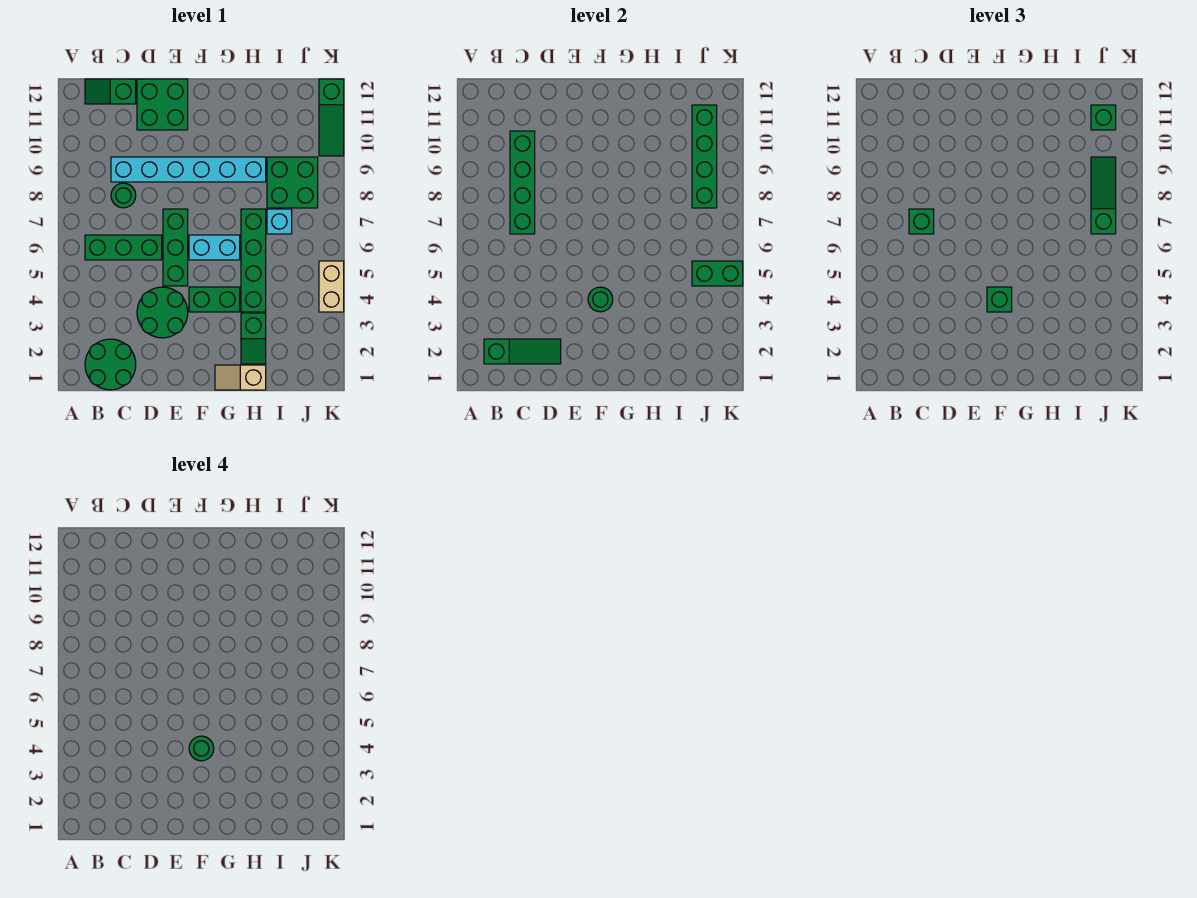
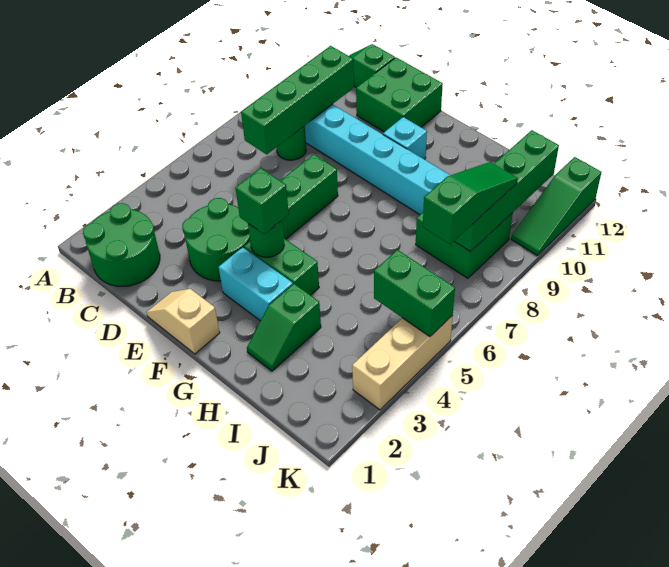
green slope B2:D2 level 2 top B -> none
green brick B6:D6 level 1 -> none
green brick C7 level 3 -> none
green round brick F4 level 4 -> none
cyan brick F6:G6 level 1 -> cyan brick F3:G3 level 1
tan slope G1:H1 level 1 top H -> tan slope E1:F1 level 1 top F
green brick H4:H7 level 1 -> none
cyan brick I7 level 1 -> cyan brick F10 level 1
green brick J11 level 3 -> none
tan brick K4:K5 level 1 -> tan brick K3:K5 level 1

